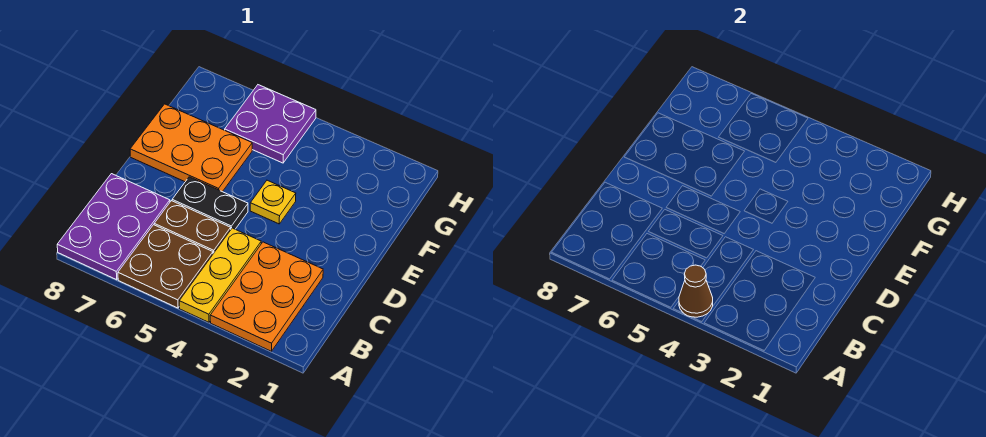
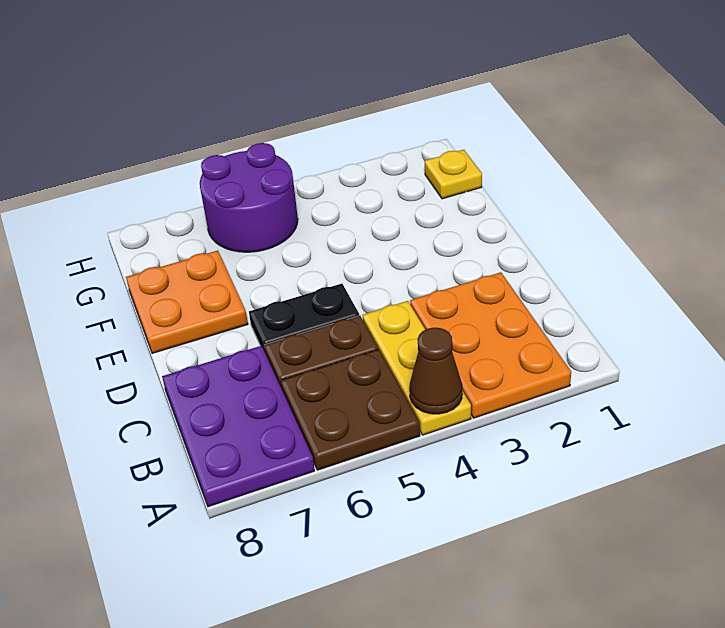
yellow plate E4 level 1 -> yellow plate G1 level 1
orange plate E6:F8 level 1 -> orange plate E7:F8 level 1
purple plate G5:H6 level 1 -> purple round brick G5:H6 level 1

